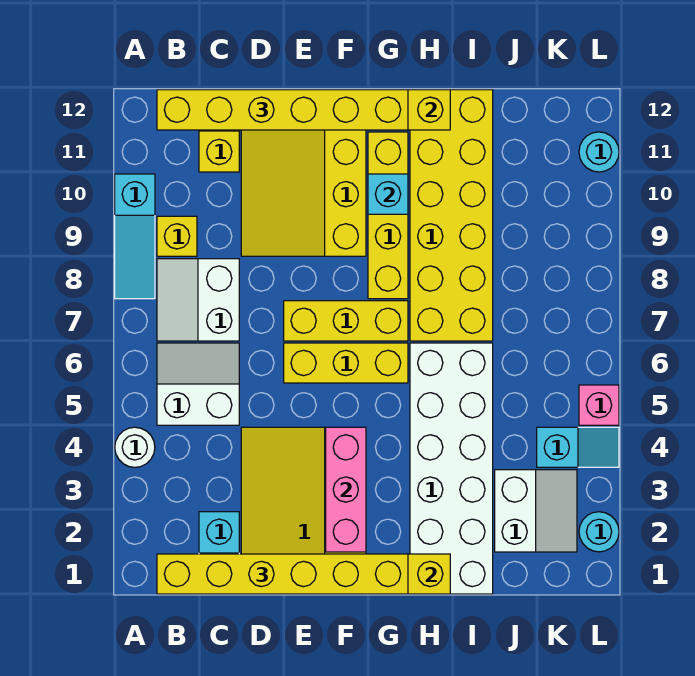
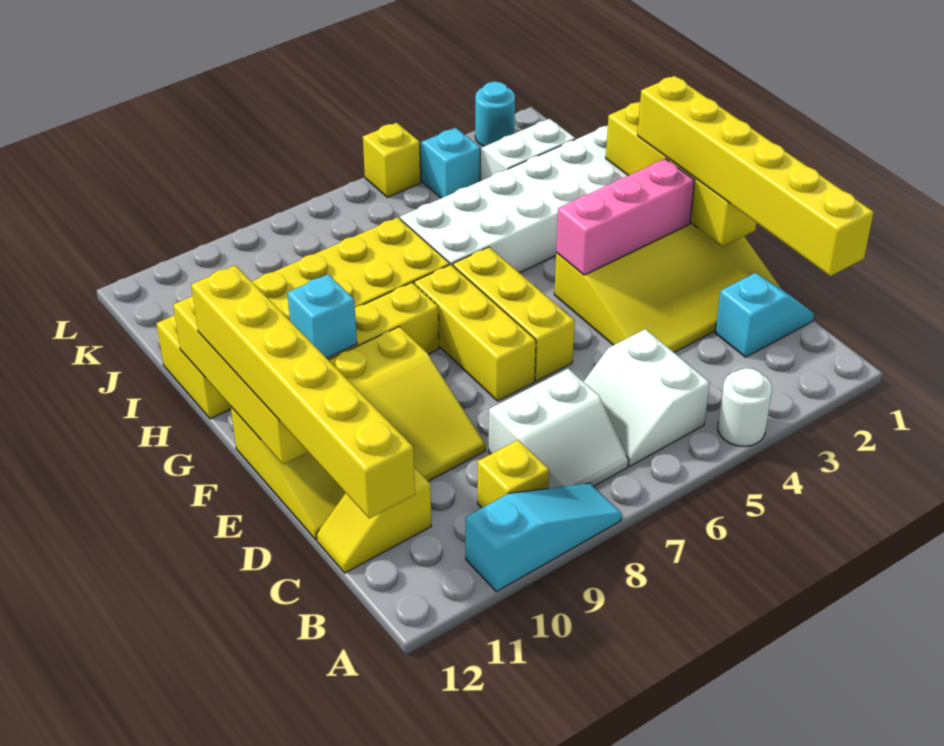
pink brick L5 level 1 -> yellow brick L5 level 1
cyan round brick L11 level 1 -> none

